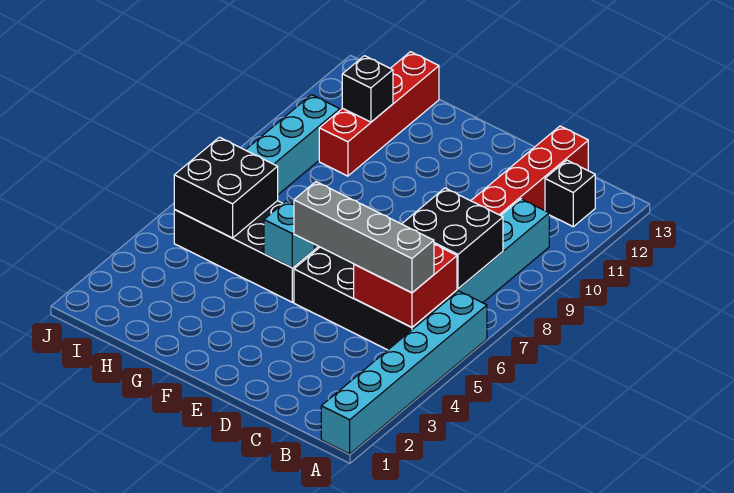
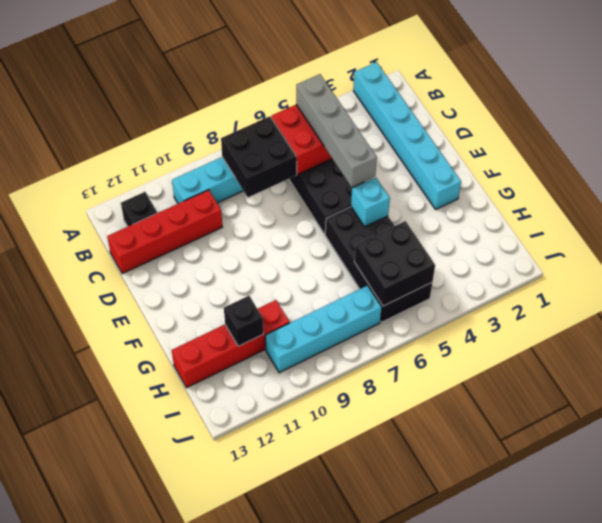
cyan brick A1:A6 level 1 -> cyan brick A2:F2 level 1

